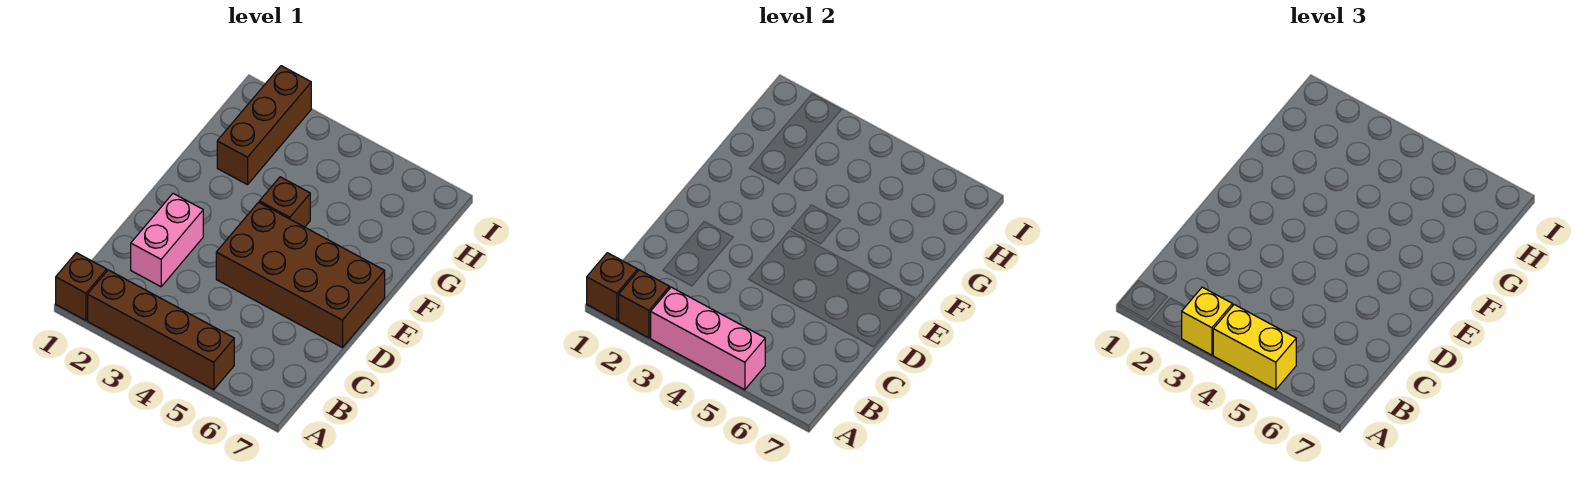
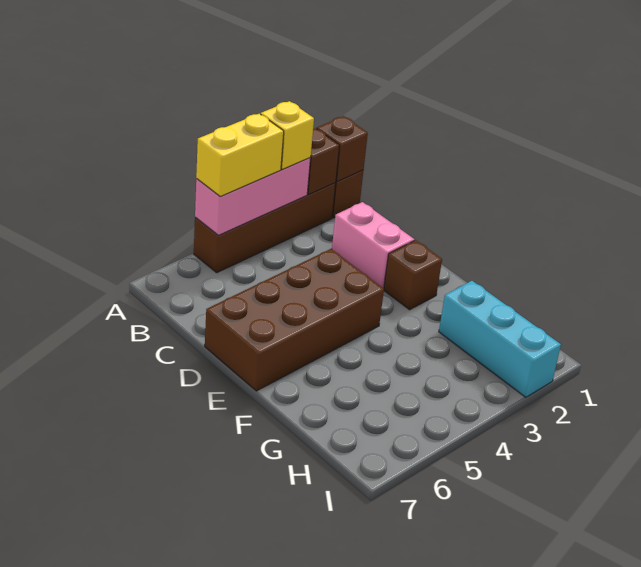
brown brick F4 level 1 -> brown brick E2 level 1
brown brick G2:I2 level 1 -> cyan brick G2:I2 level 1

